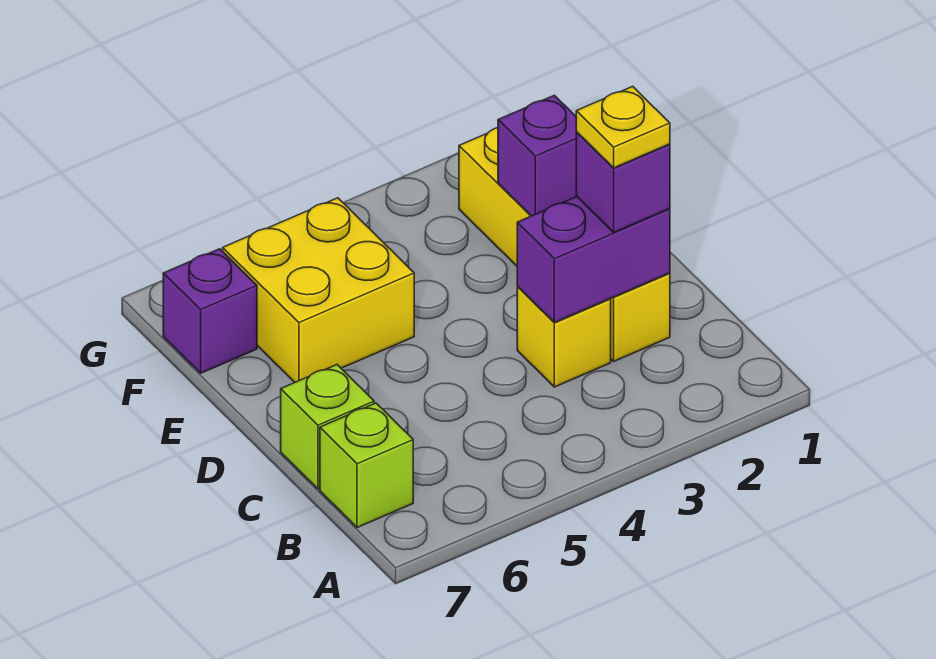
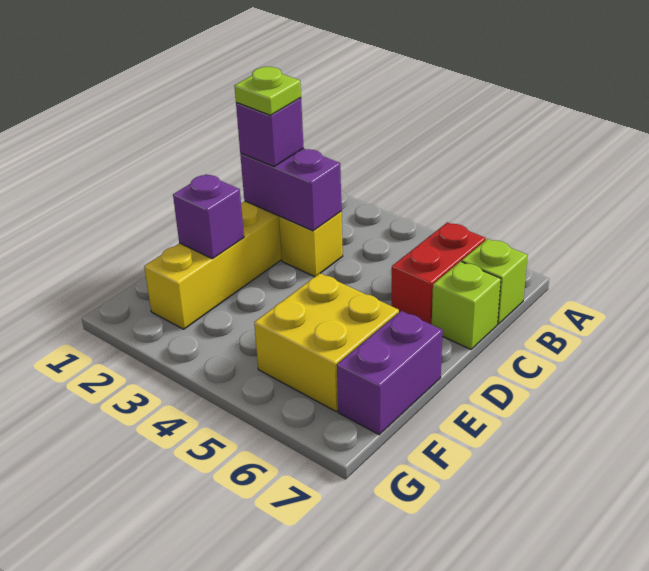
none -> red brick B6:C6 level 1
yellow plate C2 level 4 -> lime plate C2 level 4
purple brick F7 level 1 -> purple brick E7:F7 level 1

